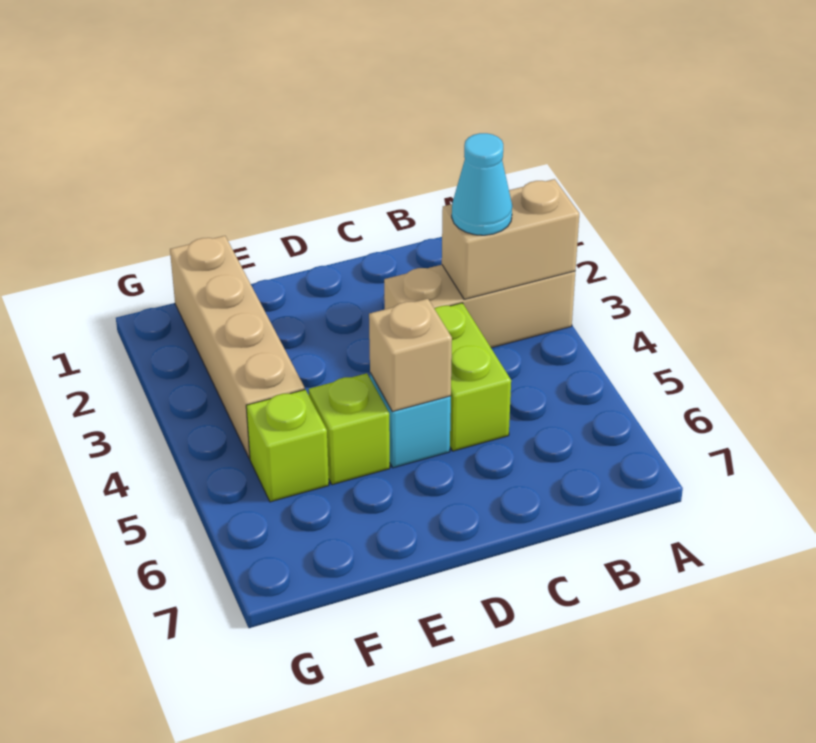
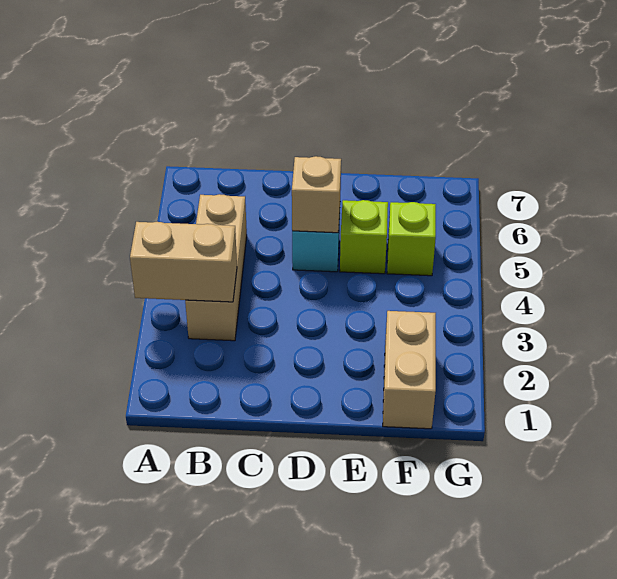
tan brick A3:C3 level 1 -> tan brick B3:B5 level 1
cyan cone B3 level 3 -> none
lime brick C4:C5 level 1 -> none
tan brick F1:F4 level 1 -> tan brick F1:F2 level 1

